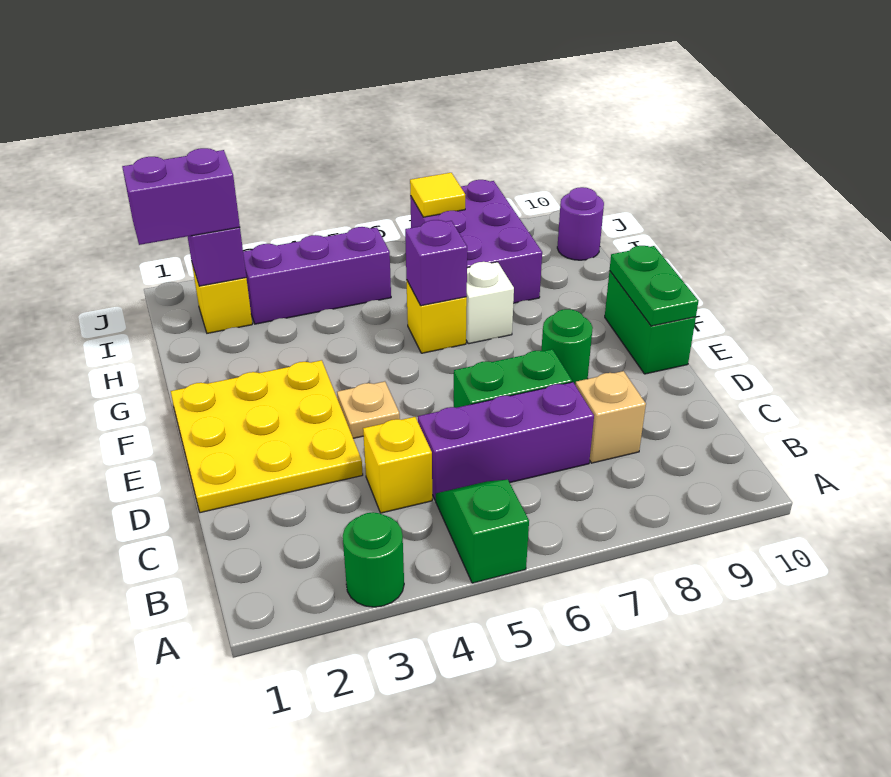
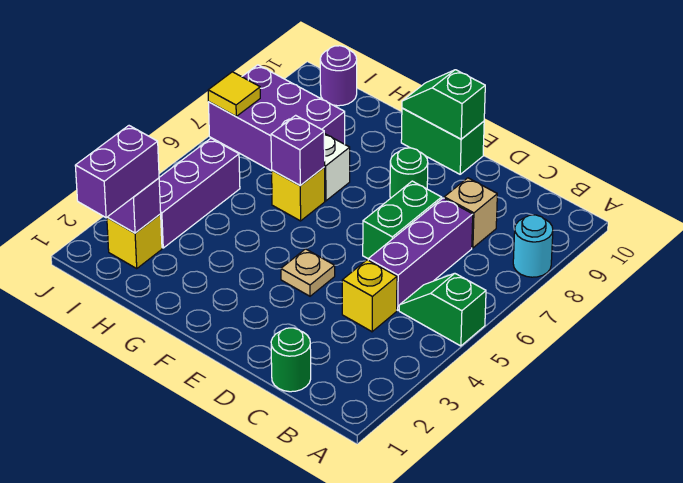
green round brick A3 level 1 -> green round brick C1 level 1
none -> cyan round brick A8 level 1
yellow plate D1:F3 level 1 -> none
green plate E10:F10 level 2 -> green slope E10:F10 level 2 top E

